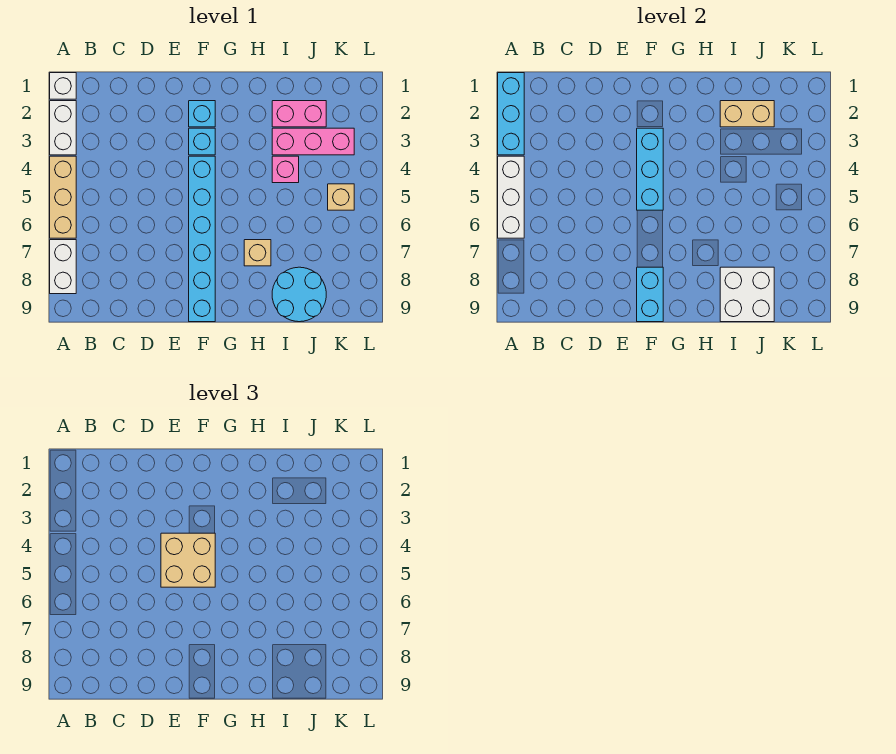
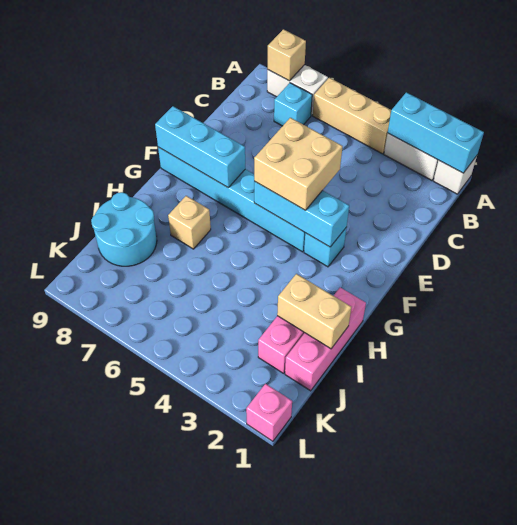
white brick A4:A6 level 2 -> none
cyan brick F2 level 1 -> cyan brick B7 level 1
cyan brick F8:F9 level 2 -> cyan brick F7:F9 level 2
tan brick I2:J2 level 2 -> tan brick I1:I2 level 2
pink brick I3:K3 level 1 -> pink brick H1:J1 level 1
pink brick I4 level 1 -> pink brick L1 level 1
white brick I8:J9 level 2 -> none
tan brick K5 level 1 -> tan brick A8 level 2

